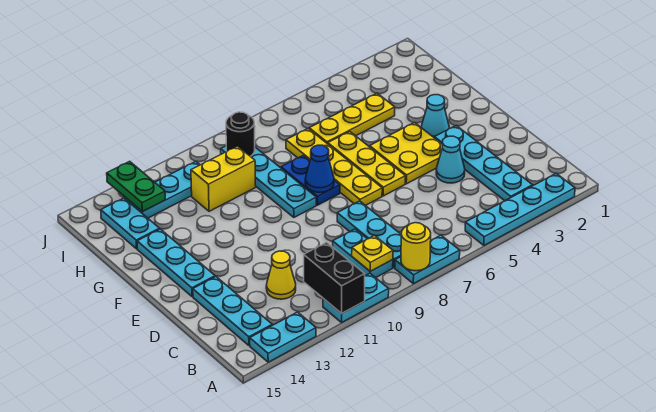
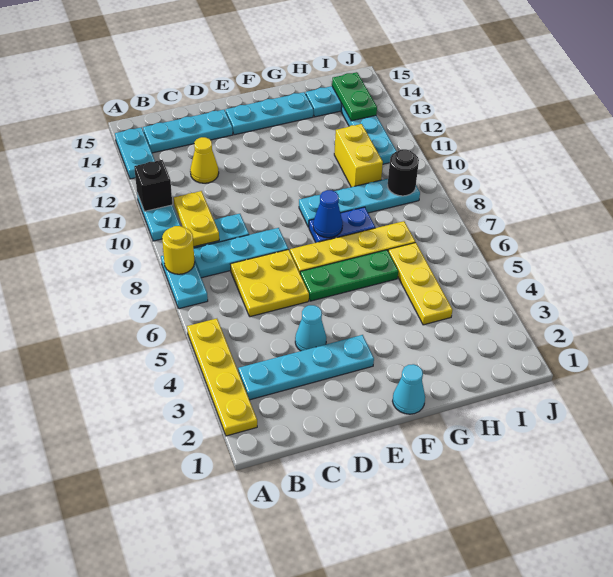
cyan plate A2:A5 level 1 -> yellow plate A2:A5 level 1
black brick A11:B11 level 2 -> black brick A11 level 2
yellow plate B9 level 2 -> yellow plate B9:B10 level 2
yellow plate E4:F5 level 1 -> yellow plate C6:D7 level 1
yellow plate E6:G6 level 1 -> green plate E6:G6 level 1
cyan cone F3 level 1 -> cyan cone F1 level 1
green plate I13:J13 level 2 -> green plate I13:I14 level 2

